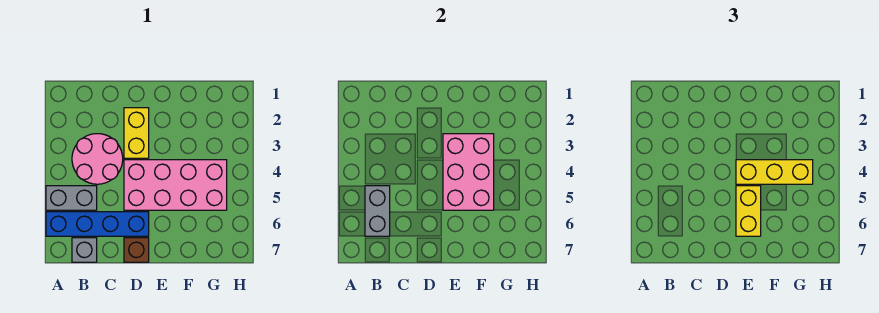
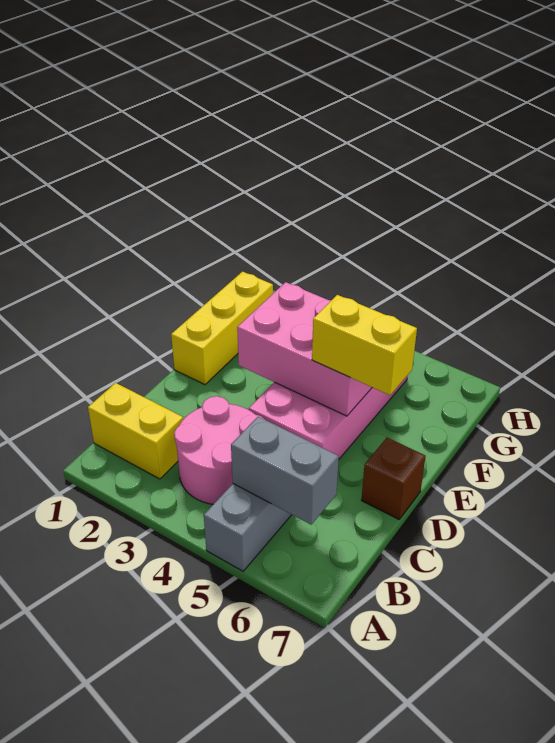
blue brick A6:D6 level 1 -> none
grey brick B7 level 1 -> none
yellow brick D2:D3 level 1 -> yellow brick B1:B2 level 1
yellow brick E4:G4 level 3 -> yellow brick E1:G1 level 1

